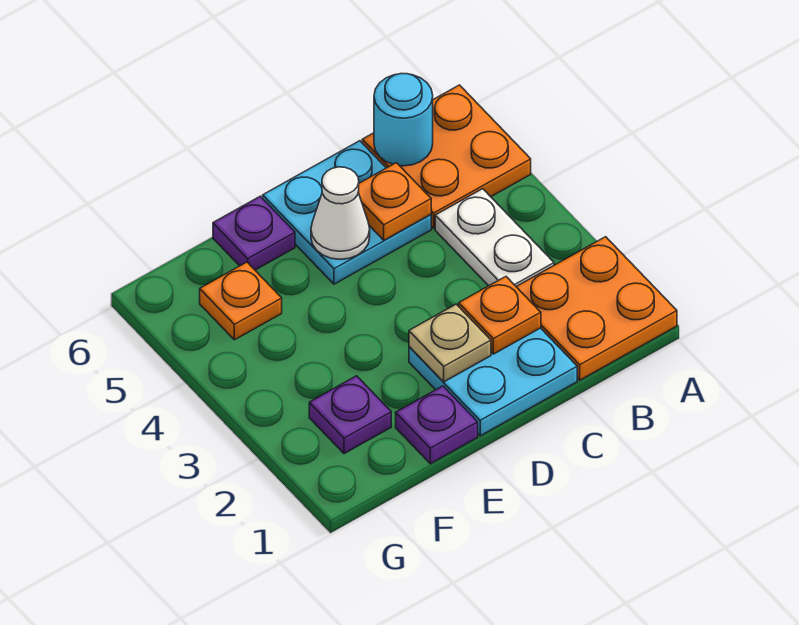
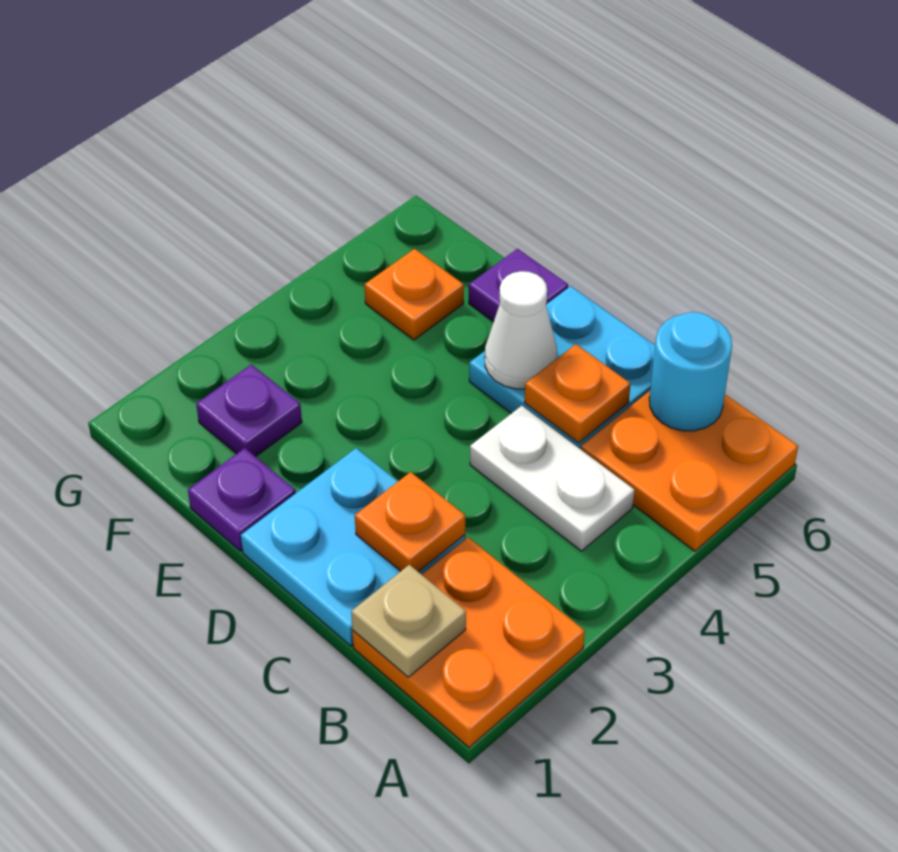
white plate B3:B4 level 1 -> white plate B4:C4 level 1
tan plate D2 level 2 -> tan plate B1 level 2

